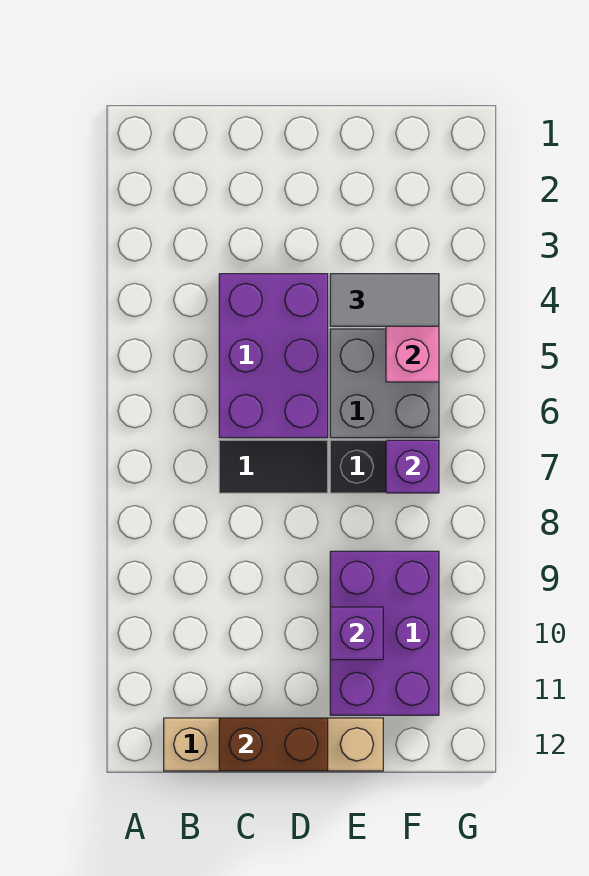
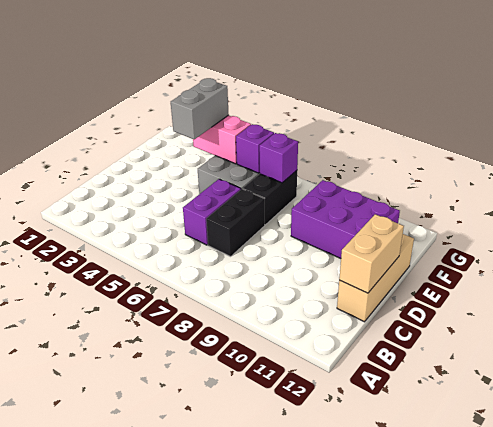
tan brick B12:E12 level 1 -> tan brick C12:E12 level 1
purple brick C4:D6 level 1 -> purple brick C6:D6 level 1
black tile C7:D7 level 1 -> black brick C7:D7 level 1
brown brick C12:D12 level 2 -> tan brick C12:D12 level 2
grey tile E4:F4 level 3 -> grey brick E4:F4 level 3
purple brick E10 level 2 -> purple brick F6 level 2

